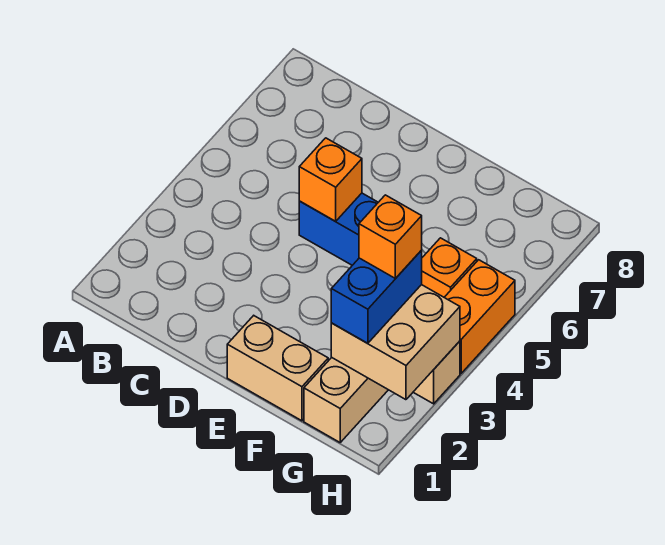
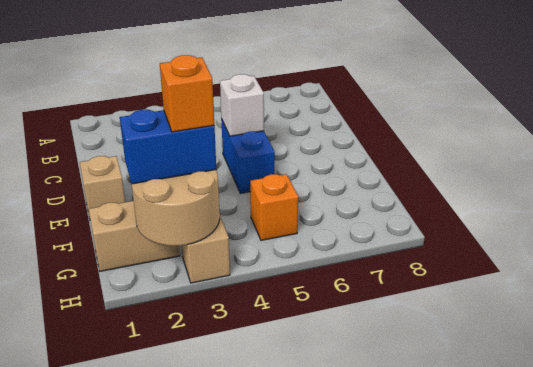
orange brick D5 level 2 -> white brick D5 level 2
tan brick E1:F1 level 1 -> tan brick E1 level 1
tan brick G2:H3 level 2 -> tan round brick G2:H3 level 2
orange brick H4:H5 level 1 -> none

